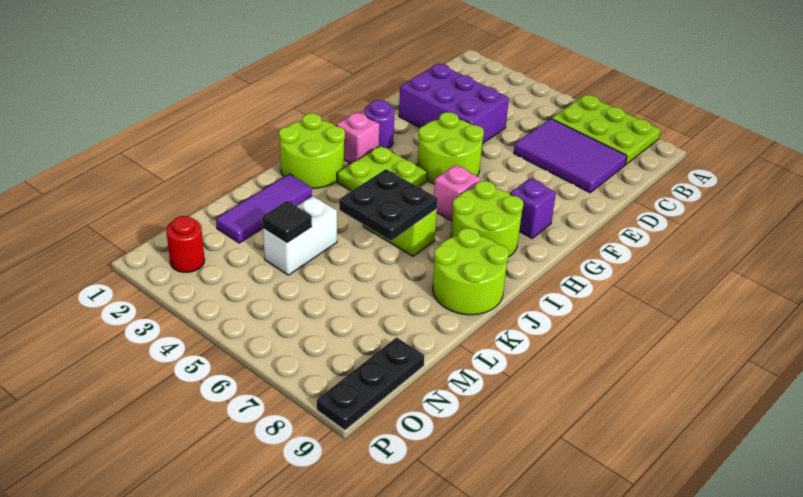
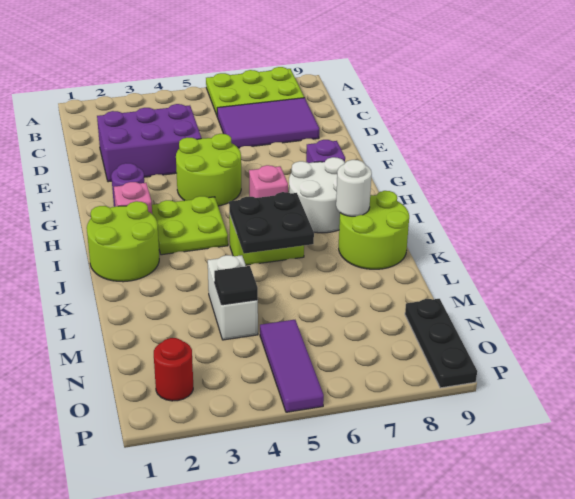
lime round brick H7:I8 level 1 -> white round brick H7:I8 level 1
none -> white round brick J8 level 2
purple tile K2:M2 level 1 -> purple tile N5:P5 level 1

